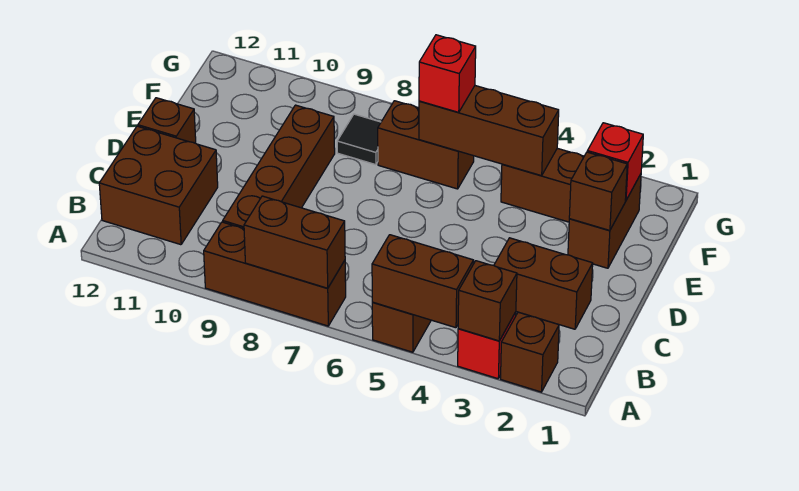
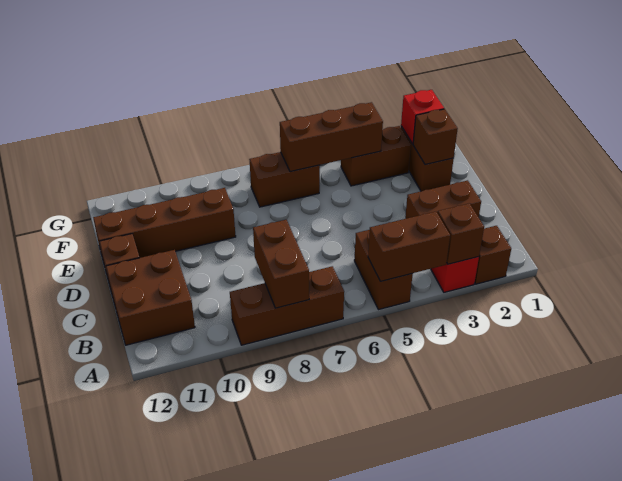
brown brick A7:A8 level 2 -> brown brick A8:B8 level 2
brown brick B9:E9 level 1 -> brown brick E9:E12 level 1
red brick F6 level 3 -> none
black tile F8 level 1 -> none

